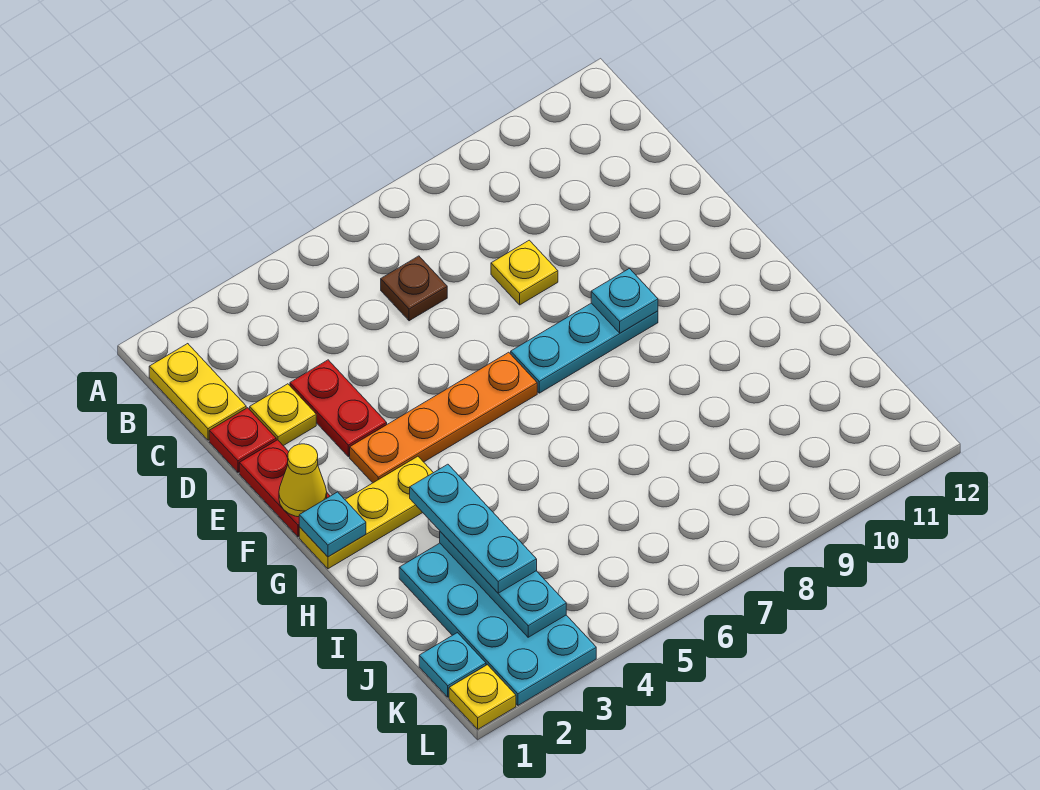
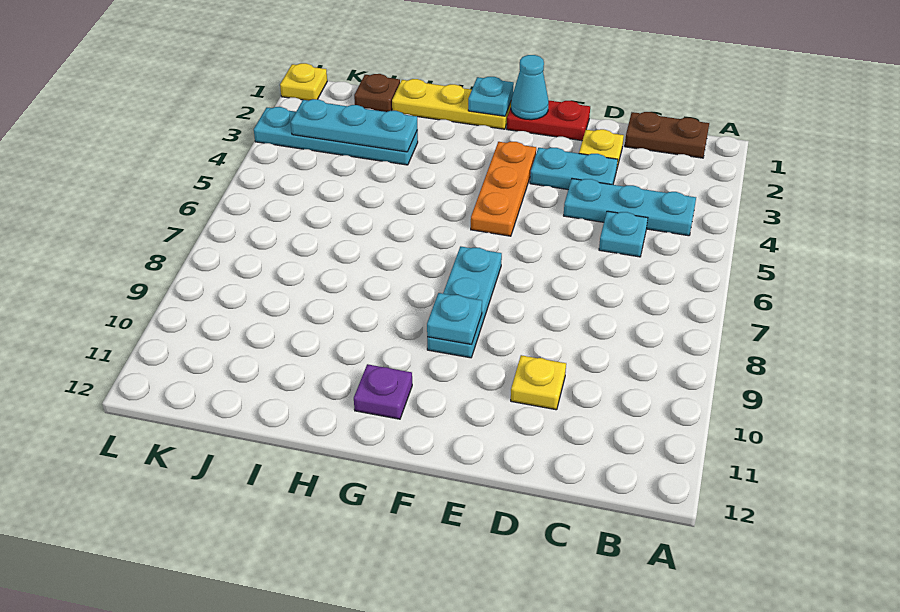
yellow plate B1:C1 level 1 -> brown plate B1:C1 level 1
brown plate C6 level 1 -> brown plate J1 level 1
red plate D1 level 1 -> none
red plate D3:E3 level 1 -> cyan plate D3:E3 level 1
yellow plate D8 level 1 -> yellow plate D10 level 1
yellow cone F1 level 2 -> cyan cone F1 level 2
orange plate F3:F6 level 1 -> orange plate F3:F5 level 1
yellow plate G1:G3 level 1 -> yellow plate G1:I1 level 1
none -> purple plate G11 level 1
cyan plate H3:J3 level 3 -> cyan plate B4:D4 level 1
cyan plate I2:L3 level 1 -> cyan plate I3:L3 level 1
cyan plate K1 level 1 -> cyan plate C5 level 1

